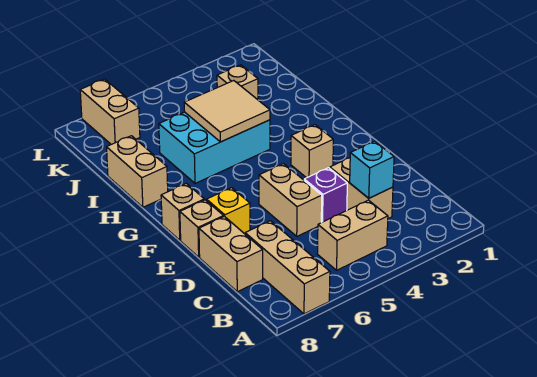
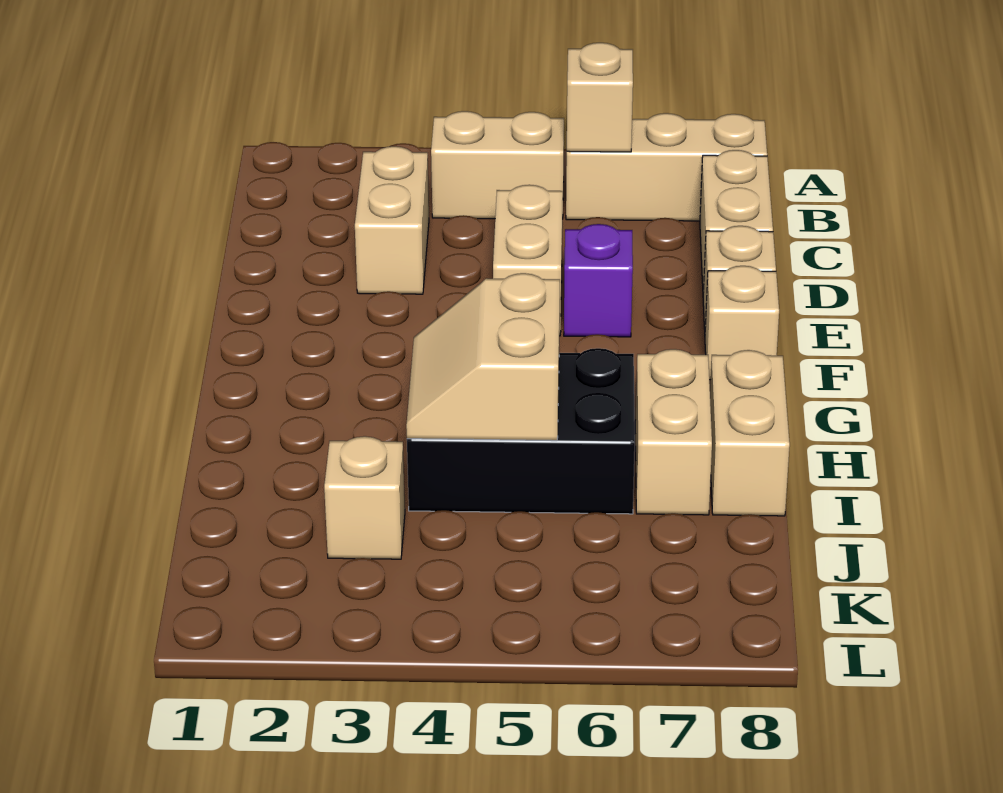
tan brick A7:C7 level 1 -> tan brick B6:B8 level 1
cyan brick C3 level 2 -> none
purple brick D4 level 1 -> purple brick E6 level 1
yellow brick E7 level 1 -> none
tan brick F3 level 1 -> tan brick B6 level 2
cyan brick H4:I6 level 1 -> black brick H4:I6 level 1
tan tile H4:I5 level 2 -> tan slope H4:I5 level 2 top 5
tan brick K7:L7 level 1 -> tan brick H7:I7 level 1

